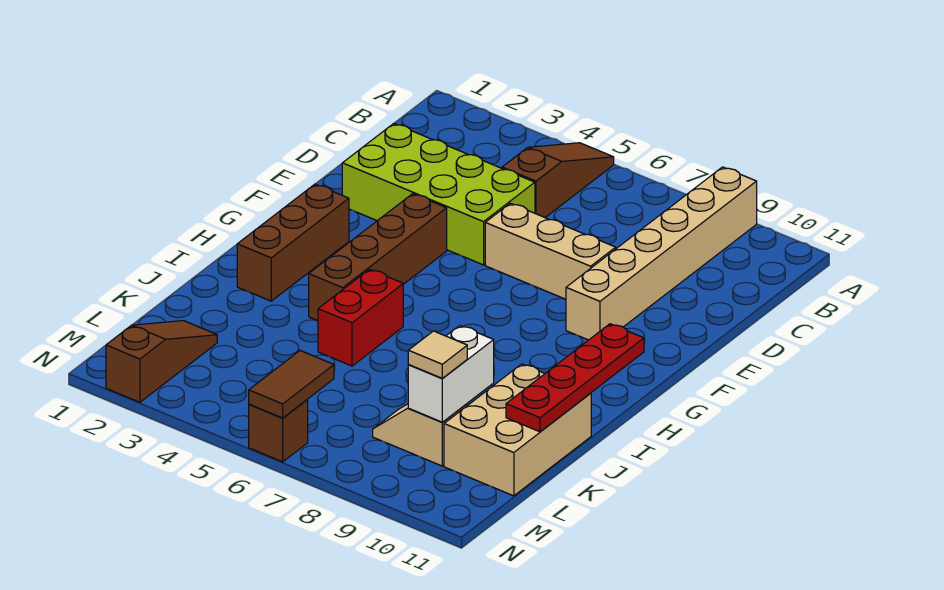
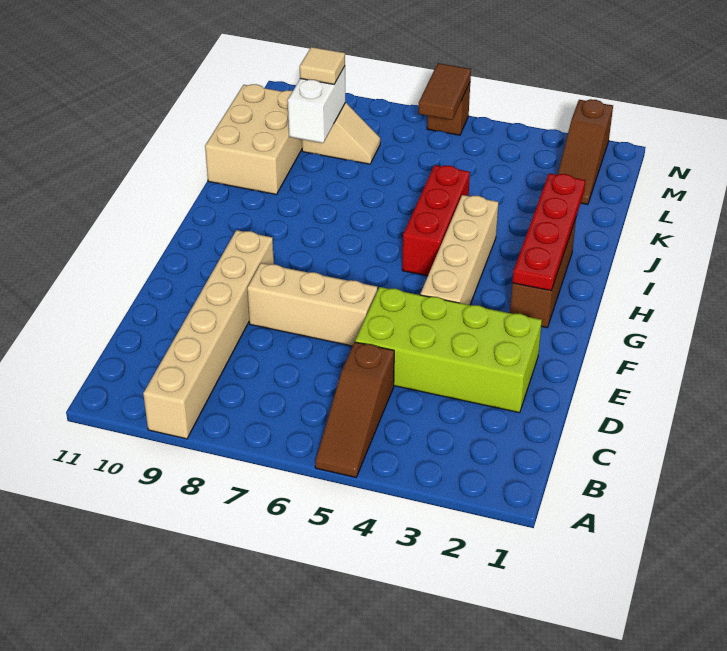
brown brick F4:I4 level 1 -> tan brick F4:I4 level 1
red plate H11:K11 level 2 -> red plate G2:J2 level 2
red brick I5:J5 level 1 -> red brick H5:J5 level 1

